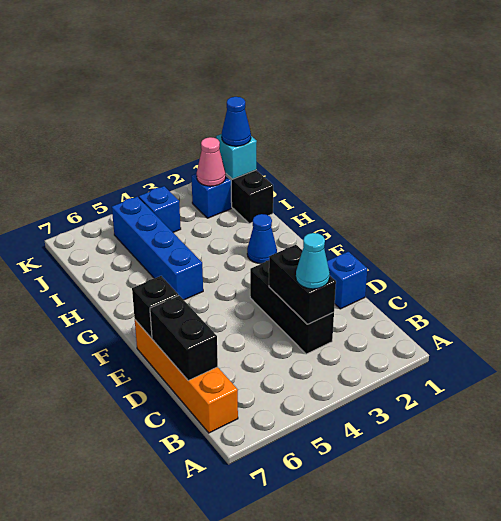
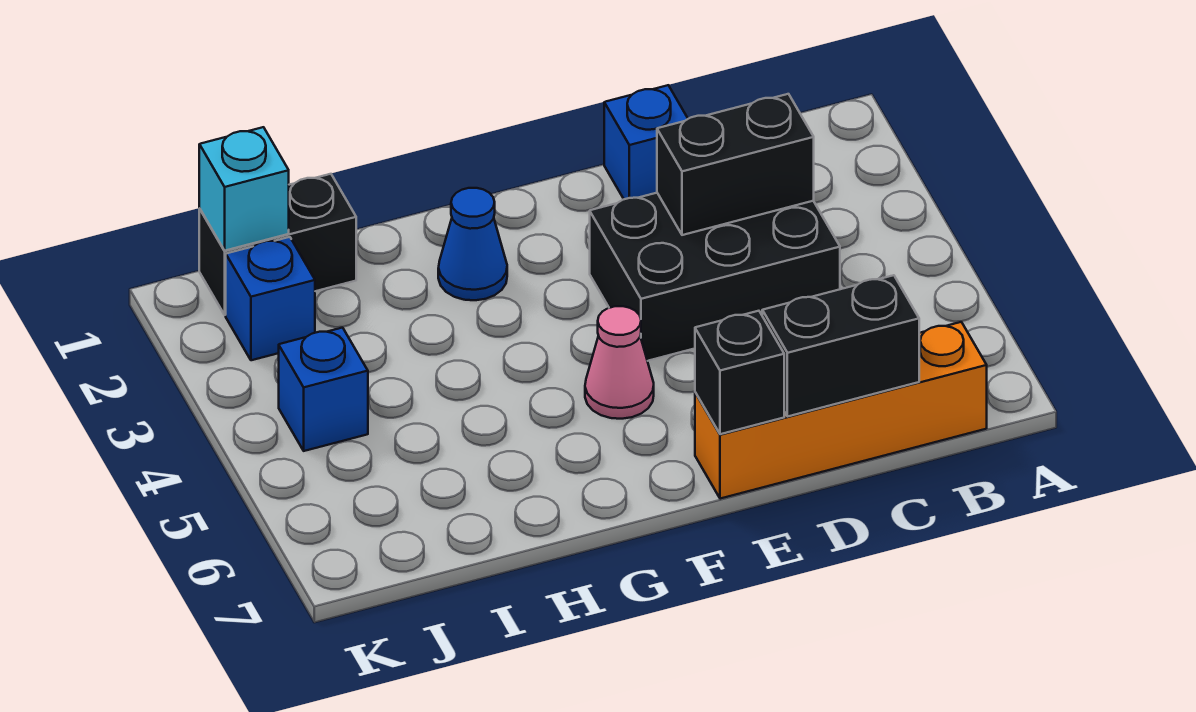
black brick C3:E3 level 1 -> black brick C3:E4 level 1
cyan cone C3 level 3 -> none
blue brick G5:J5 level 1 -> none
blue cone J1 level 3 -> none
pink cone J2 level 2 -> pink cone F5 level 1

